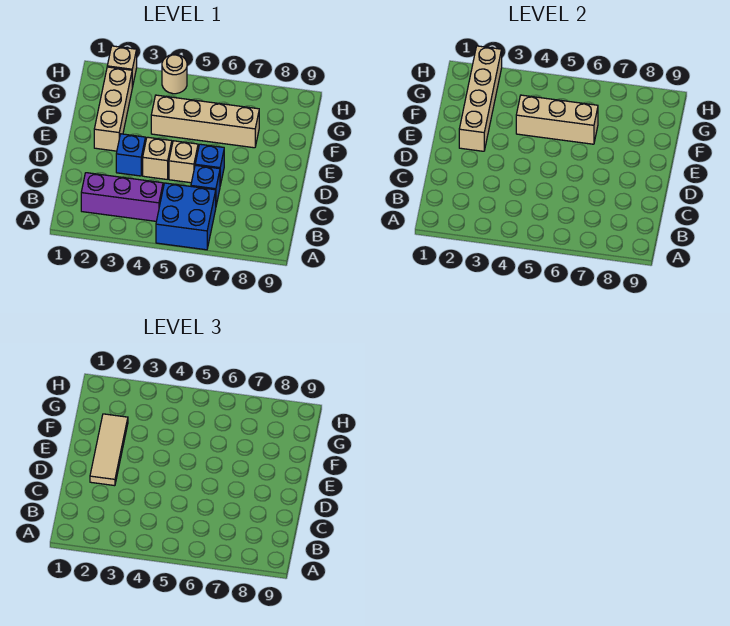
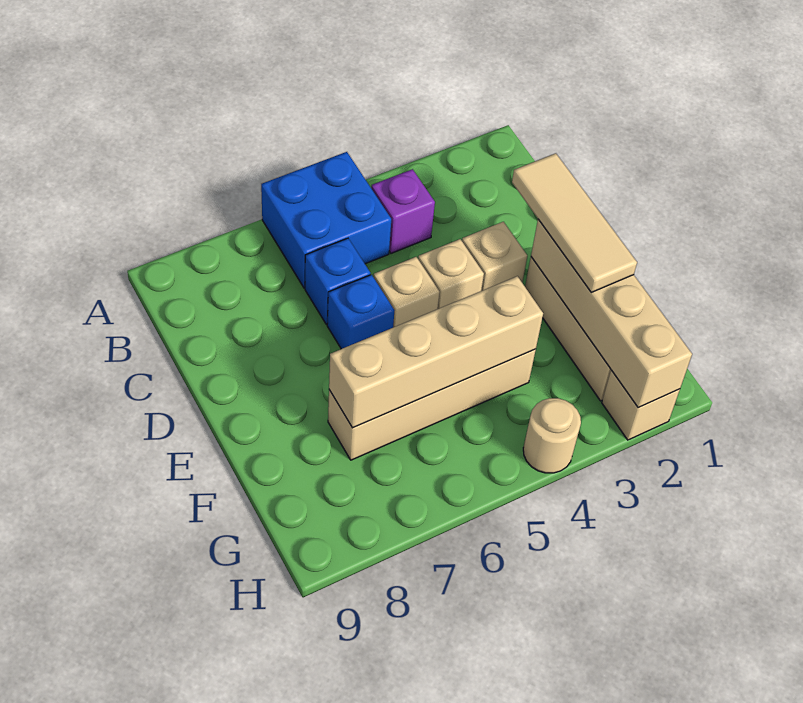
purple brick B2:B4 level 1 -> purple brick B4 level 1
blue brick D3 level 1 -> tan brick D3 level 1
tan brick F4:F6 level 2 -> tan brick F4:F7 level 2

